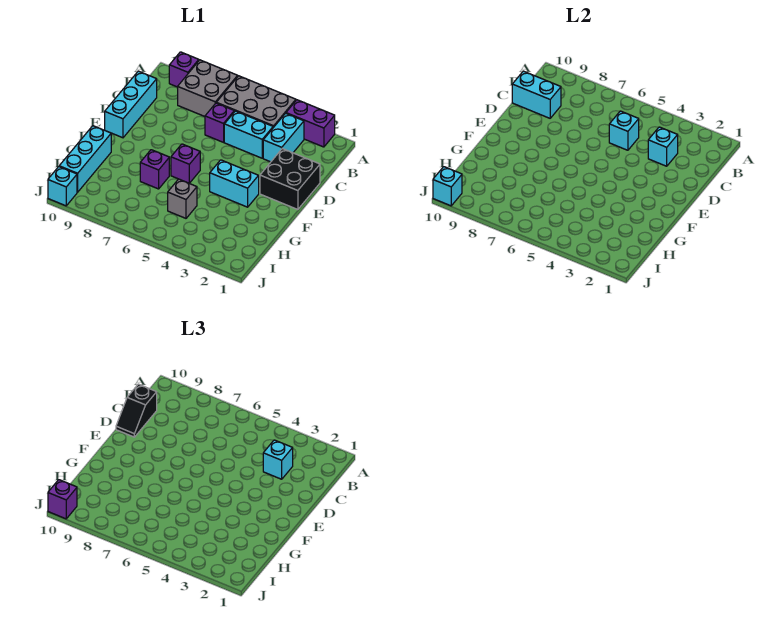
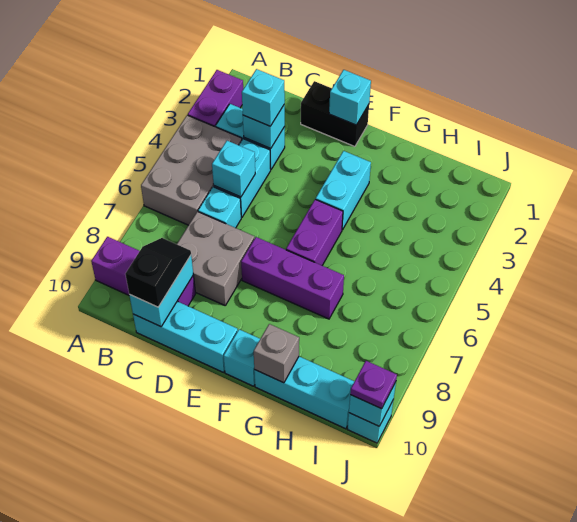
grey brick A7:B8 level 1 -> grey brick C7:D8 level 1
purple brick A9 level 1 -> purple brick A9:C9 level 1
purple brick C6 level 1 -> cyan brick C6 level 1
black slope C10:D10 level 3 top C -> black slope C9:C10 level 3 top 10
black brick D1:E2 level 1 -> black brick D1:E1 level 1
none -> cyan brick E1 level 2
purple brick F6 level 1 -> purple brick F5:F6 level 1
none -> cyan brick F10 level 1
purple brick G7 level 1 -> purple brick E7:G7 level 1
grey brick H5 level 1 -> grey brick G10 level 2
purple brick J10 level 3 -> purple plate J10 level 3

